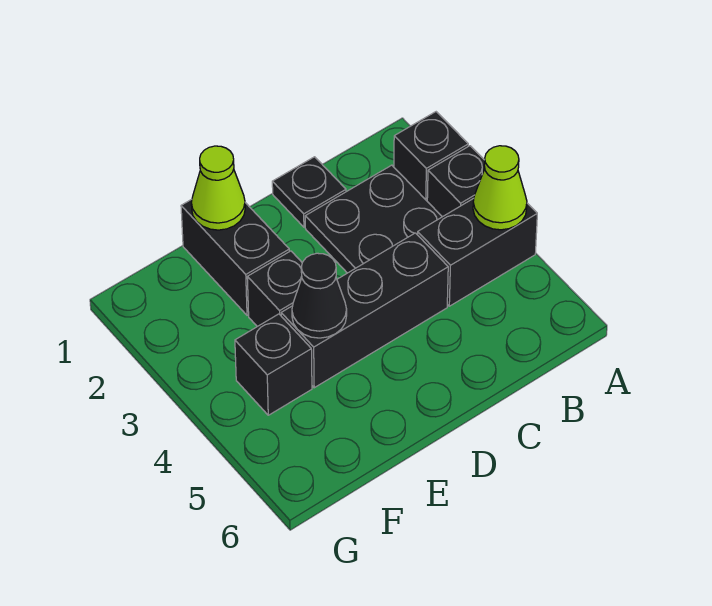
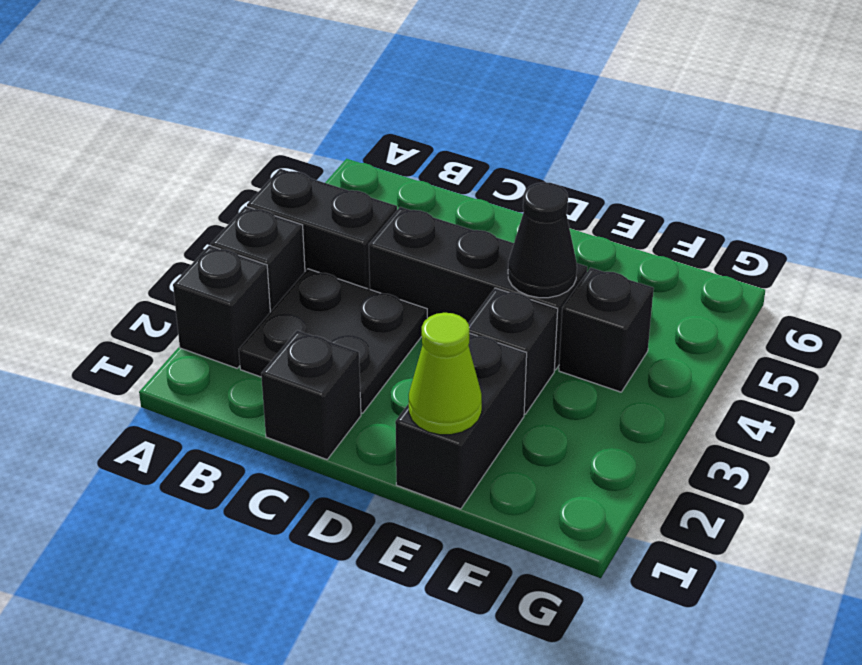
lime cone A4 level 2 -> none
black plate C1 level 1 -> black brick C1 level 1

